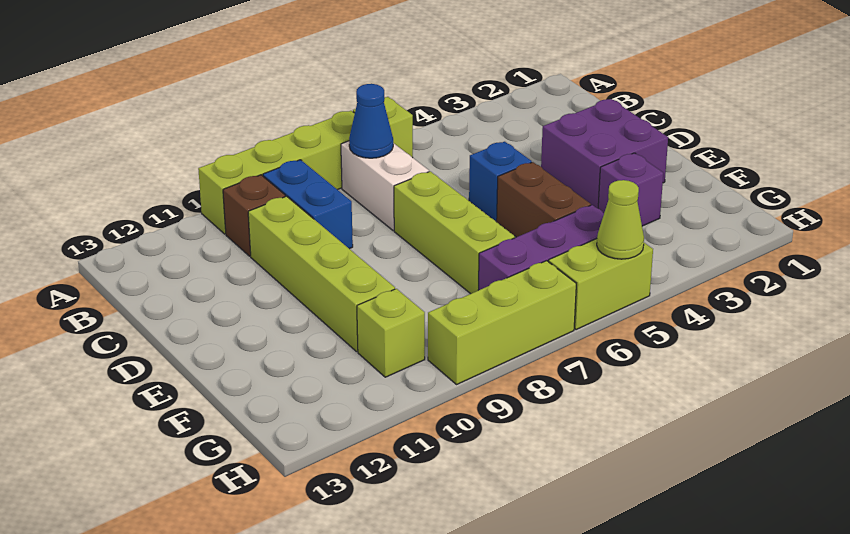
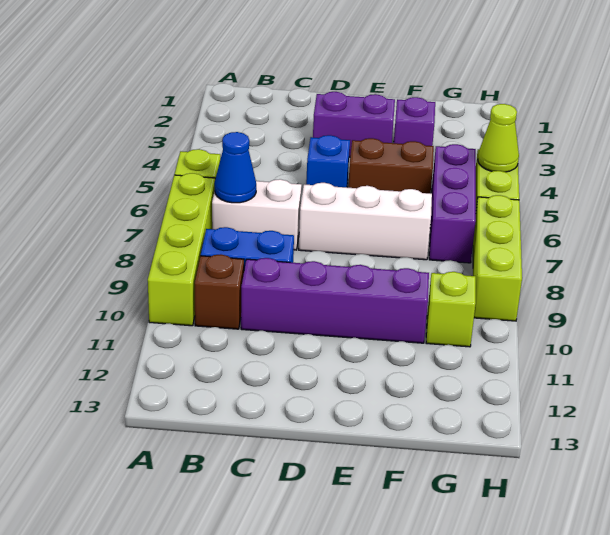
lime brick C10:F10 level 1 -> purple brick C10:F10 level 1
purple brick D2:E3 level 1 -> purple brick D3:E3 level 1
lime brick D7:F7 level 1 -> white brick D7:F7 level 1

